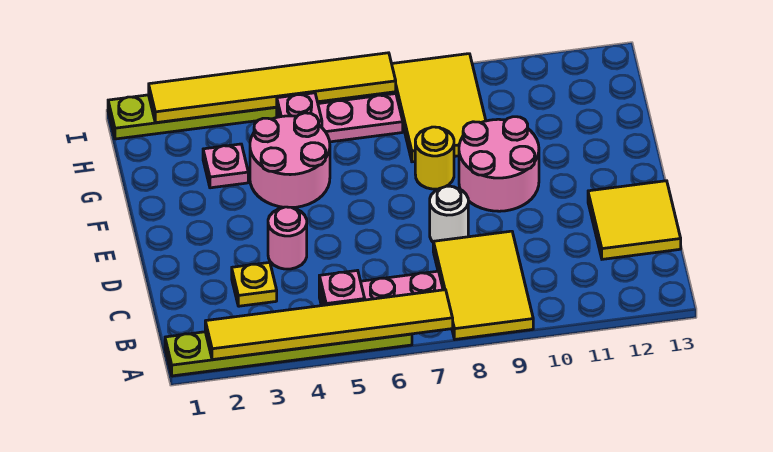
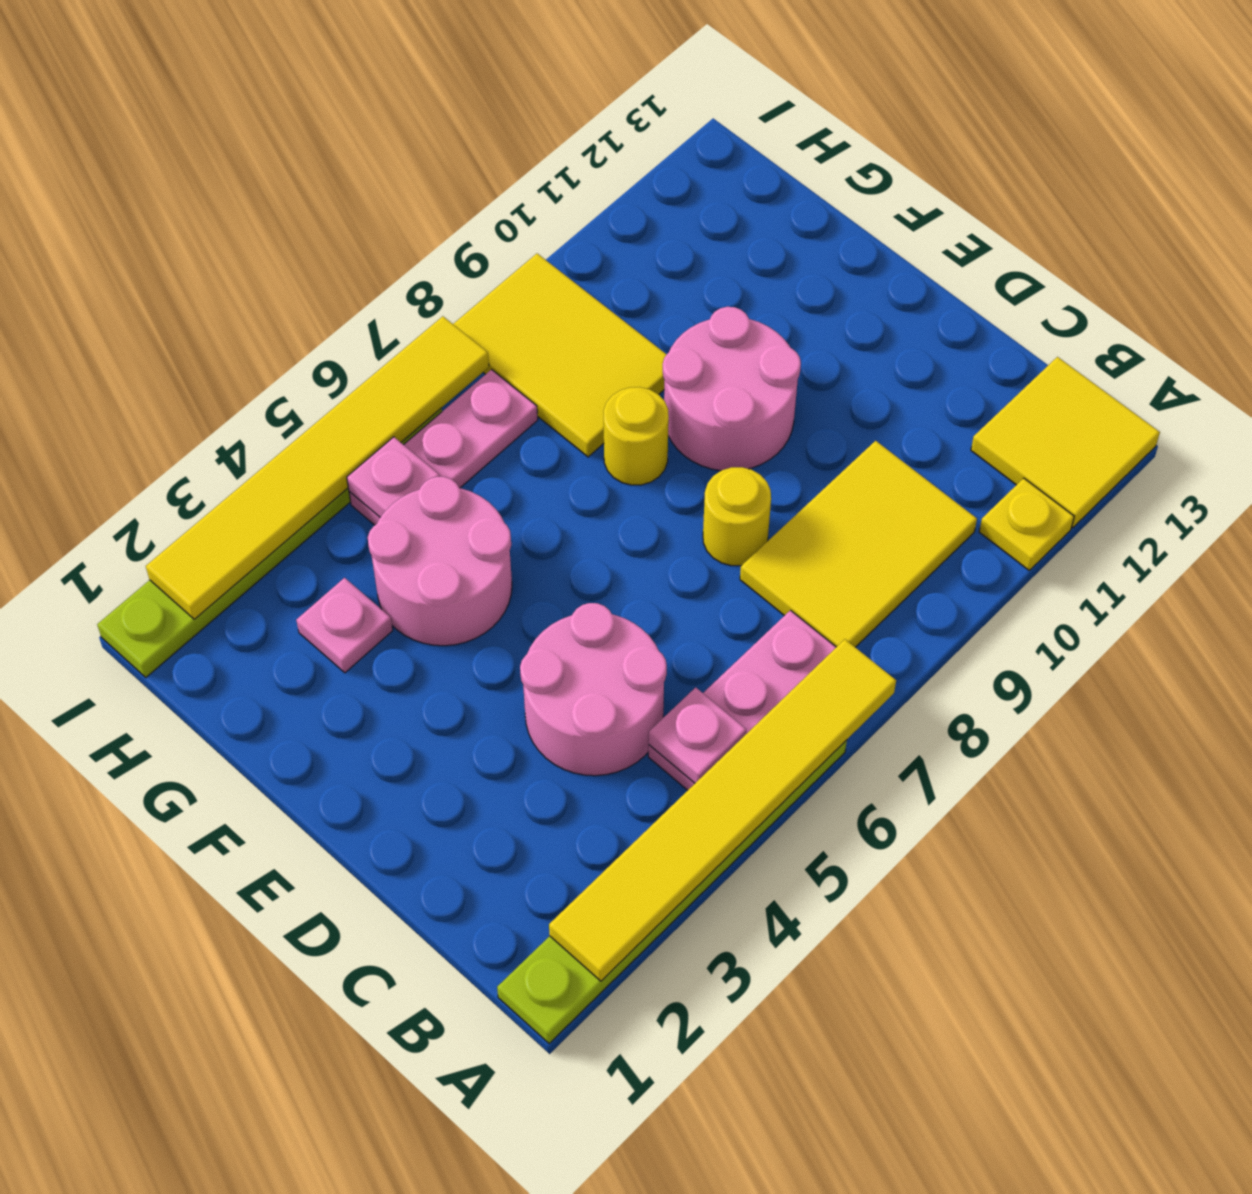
yellow tile A8:C9 level 1 -> yellow tile B8:C10 level 1
yellow plate C3 level 1 -> yellow plate A11 level 1
yellow tile C12:D13 level 1 -> yellow tile A12:B13 level 1
pink round brick D4 level 1 -> pink round brick C4:D5 level 1
white round brick D8 level 1 -> yellow round brick D8 level 1

